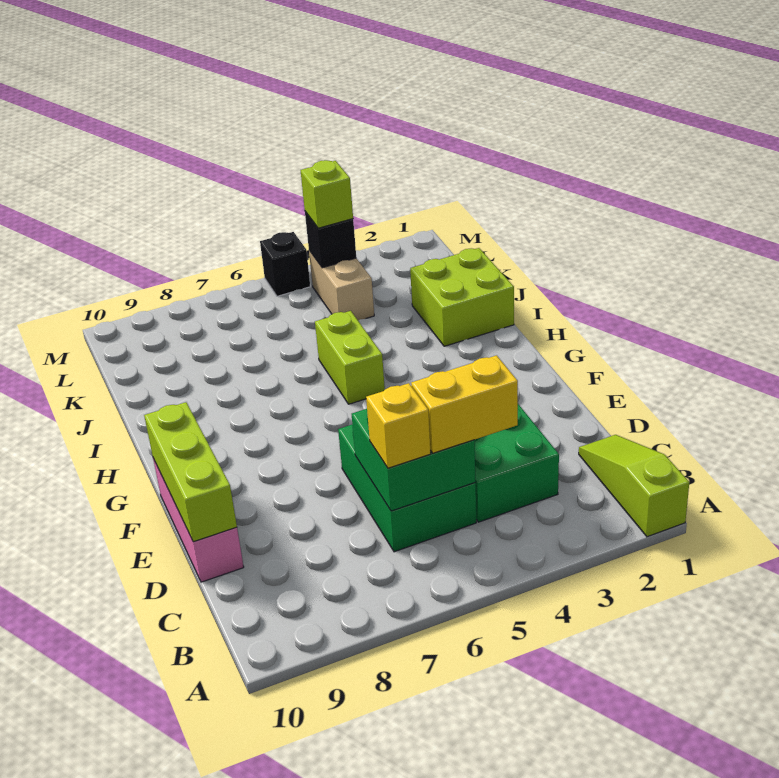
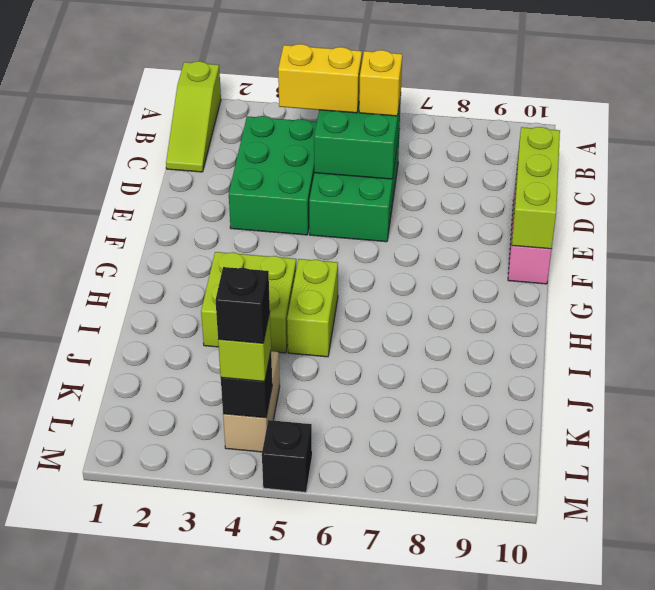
lime brick I1:J2 level 1 -> lime brick H3:I4 level 1
none -> black brick L4 level 4

